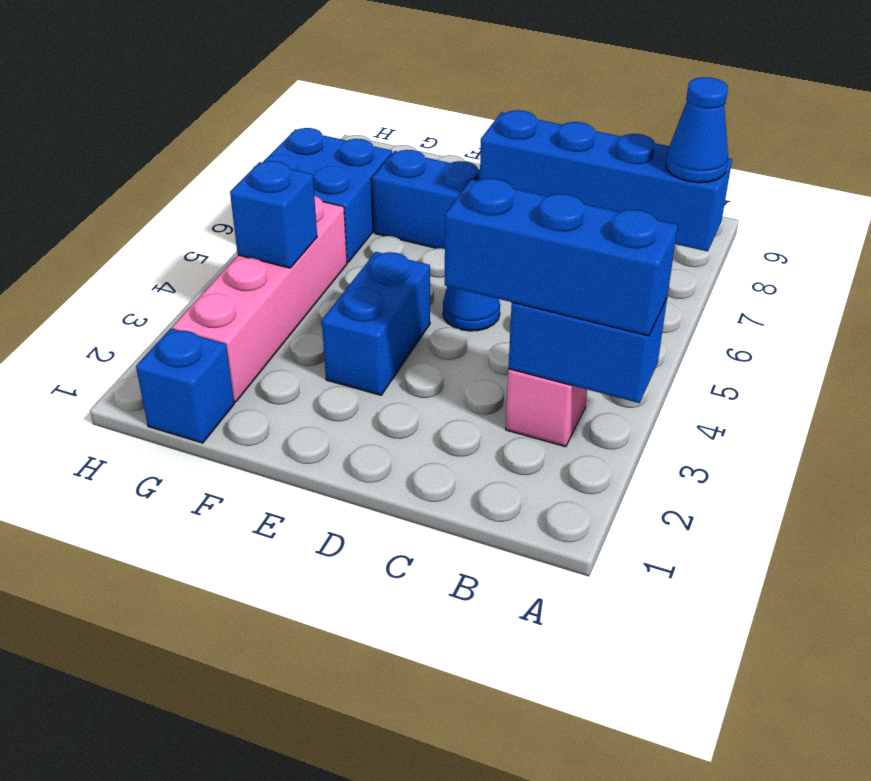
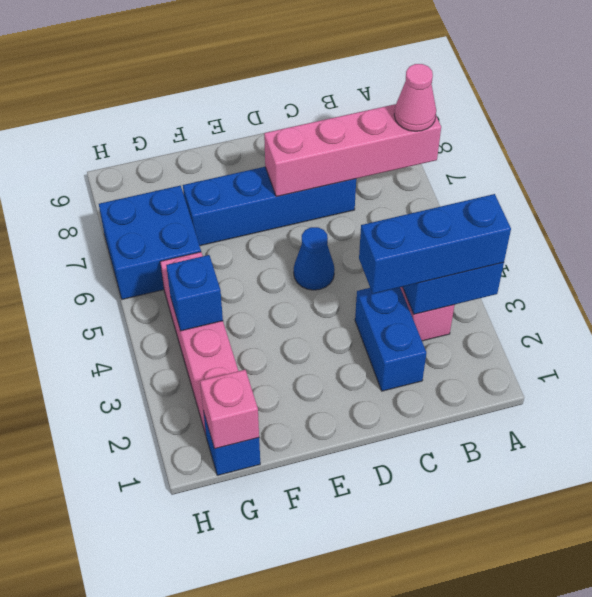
blue brick A7:D7 level 2 -> pink brick A7:D7 level 2
blue cone A7 level 3 -> pink cone A7 level 3
blue brick E3:E4 level 1 -> blue brick C2:C3 level 1
none -> pink brick G1 level 2

